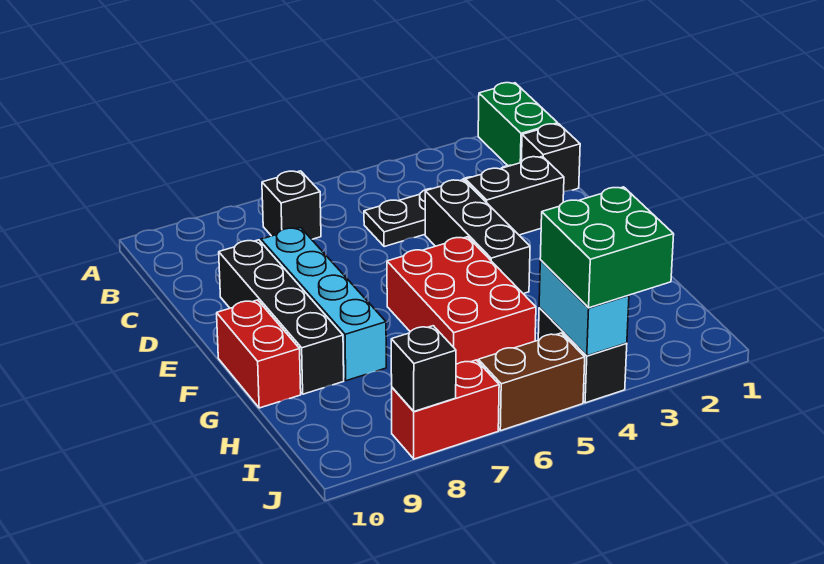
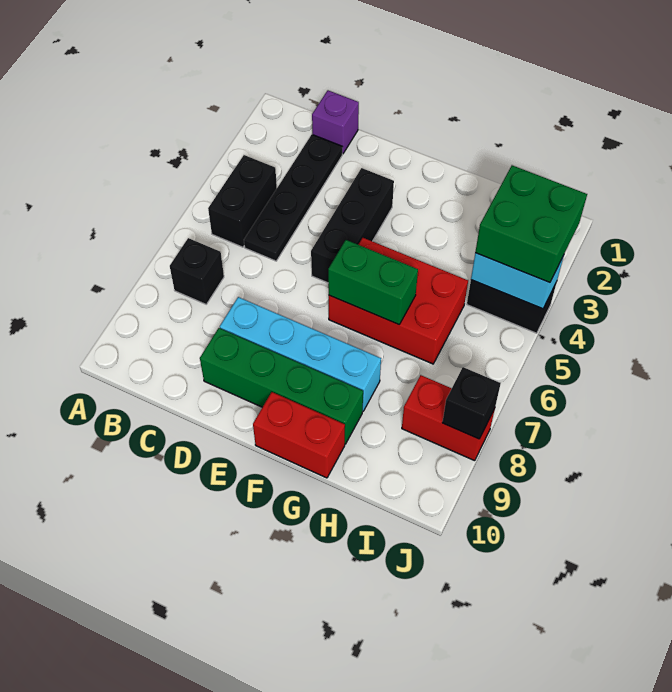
green brick A1:B1 level 1 -> green brick F6:G6 level 2
black brick C1 level 1 -> purple brick C1 level 1
black brick D2:D3 level 1 -> black brick B4:B5 level 1
black brick D4:F4 level 1 -> black brick E3:E5 level 1
black brick D9:G9 level 1 -> green brick D9:G9 level 1
brown brick J5:J6 level 1 -> none
red brick J7:J8 level 1 -> red brick I8:J8 level 1

